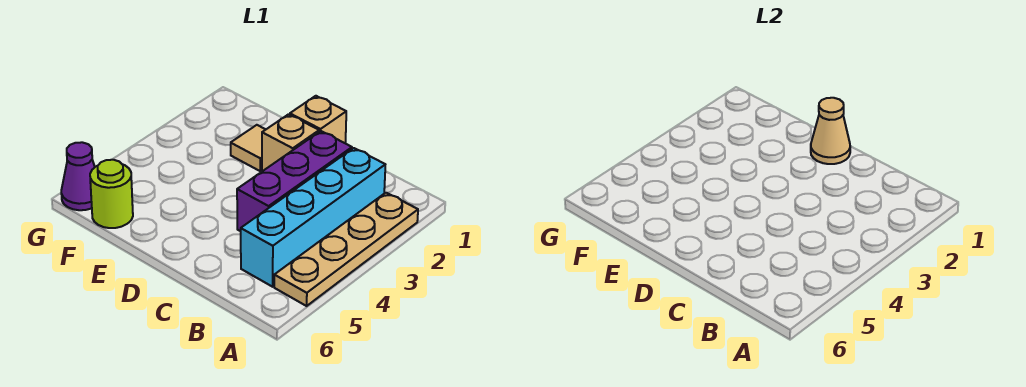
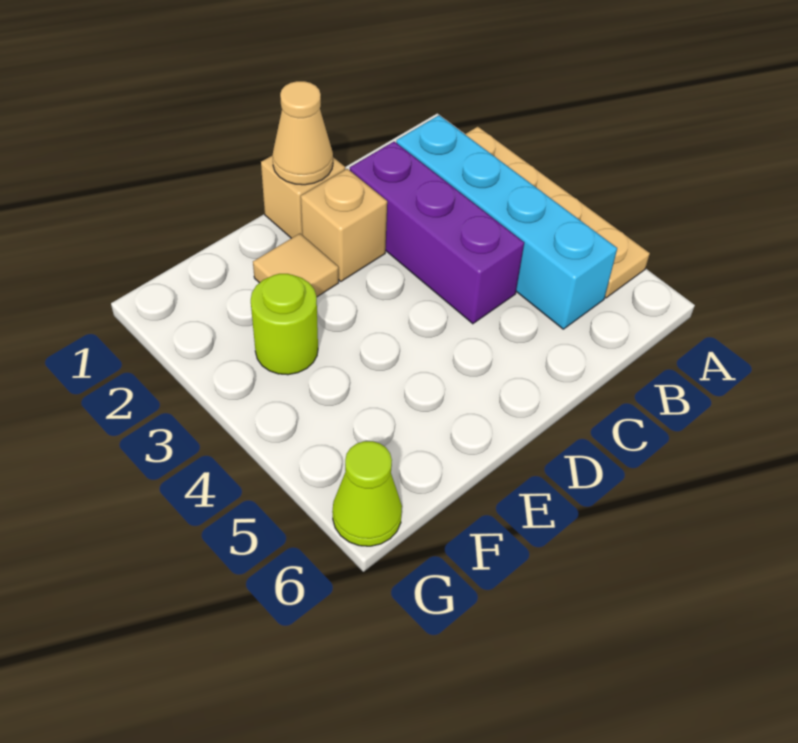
lime round brick F6 level 1 -> lime round brick F3 level 1
purple cone G6 level 1 -> lime cone G6 level 1

